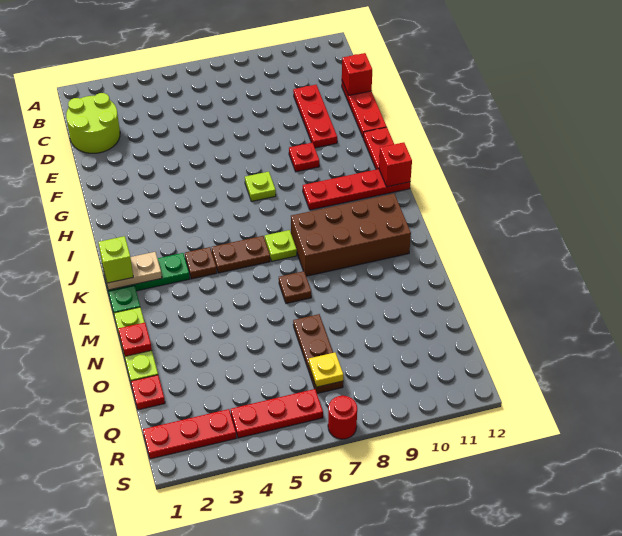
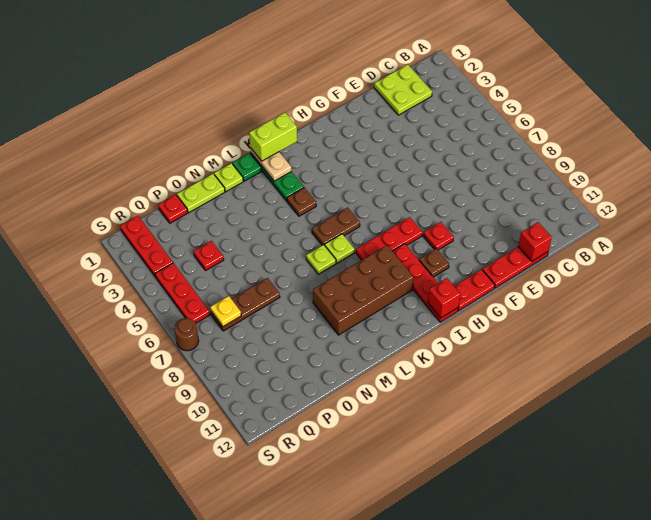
lime round brick C1:D2 level 1 -> lime plate C1:D2 level 1
red plate D10:F10 level 1 -> red plate H8:J8 level 1
lime plate H7 level 1 -> lime plate L7 level 1
lime brick K1 level 3 -> lime brick J1:K1 level 3
brown plate K5:K6 level 1 -> brown plate J6:K6 level 1
brown brick K8:L11 level 1 -> brown brick J9:M10 level 1
brown plate M7 level 1 -> brown plate H10 level 1
red plate N1 level 2 -> red plate P4 level 1
red round brick S7 level 1 -> brown round brick S7 level 1

